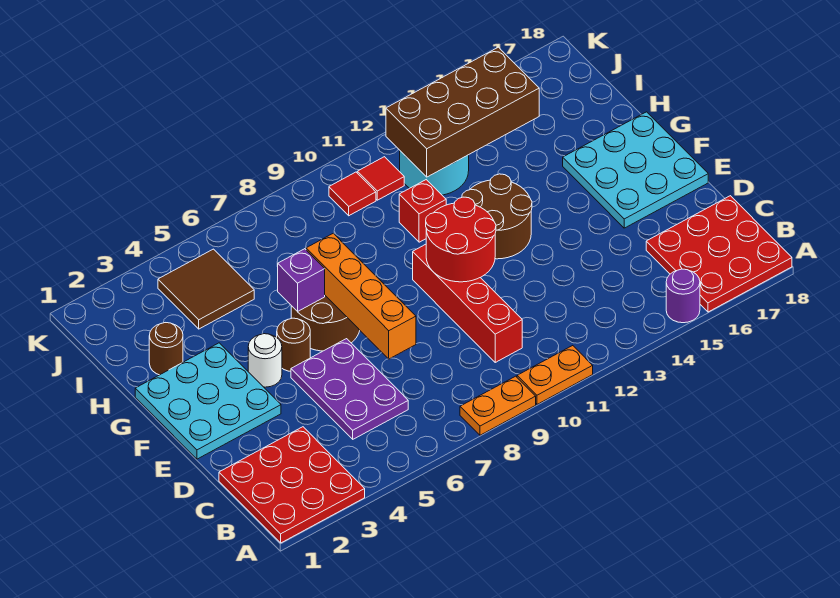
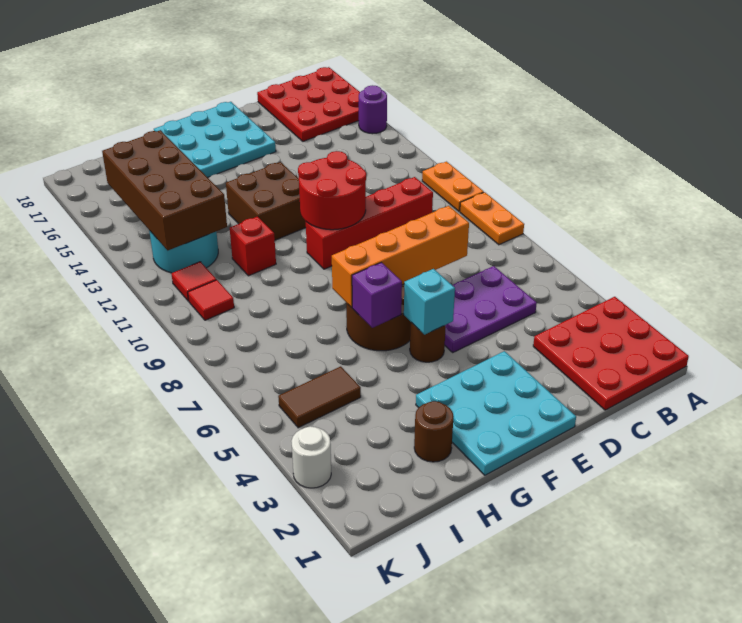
white round brick F4 level 1 -> white round brick K3 level 1
none -> cyan brick F5 level 2
brown round brick F12:G13 level 1 -> brown brick F12:G13 level 1
brown tile I4:J5 level 1 -> brown tile I5:J5 level 1

